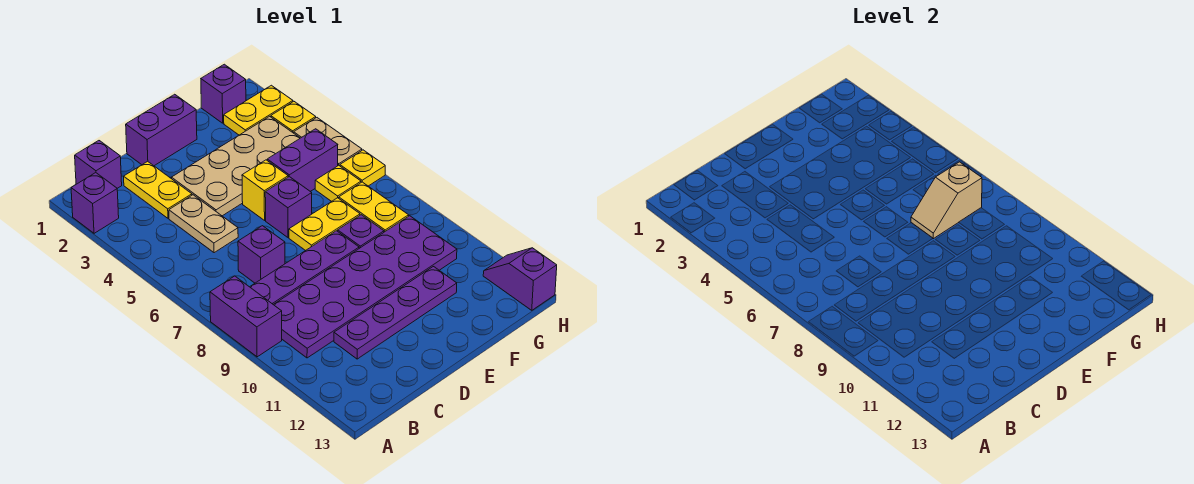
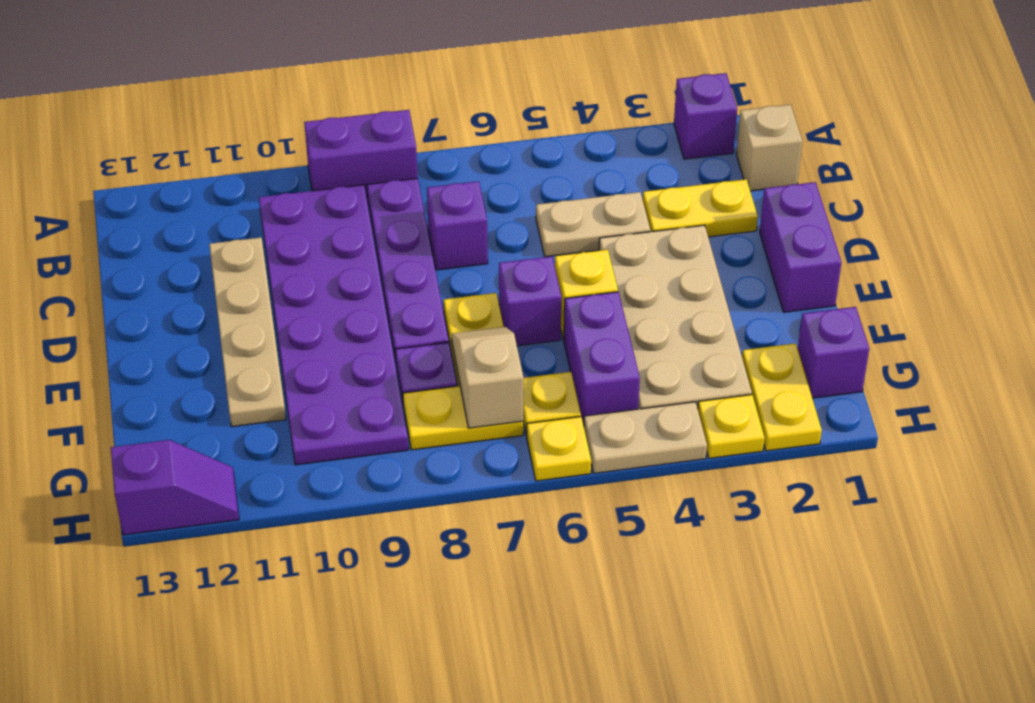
purple brick B1 level 1 -> tan brick B1 level 1
purple plate C11:F11 level 1 -> tan plate C11:F11 level 1

